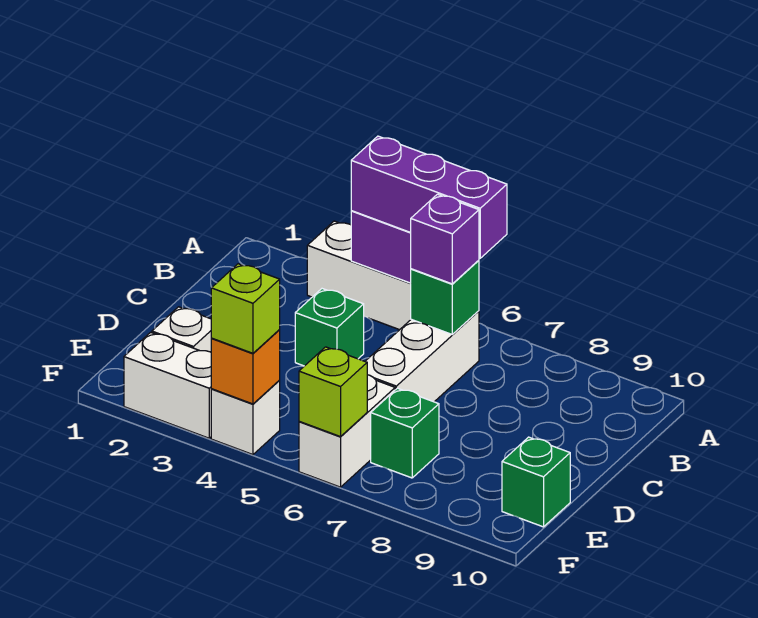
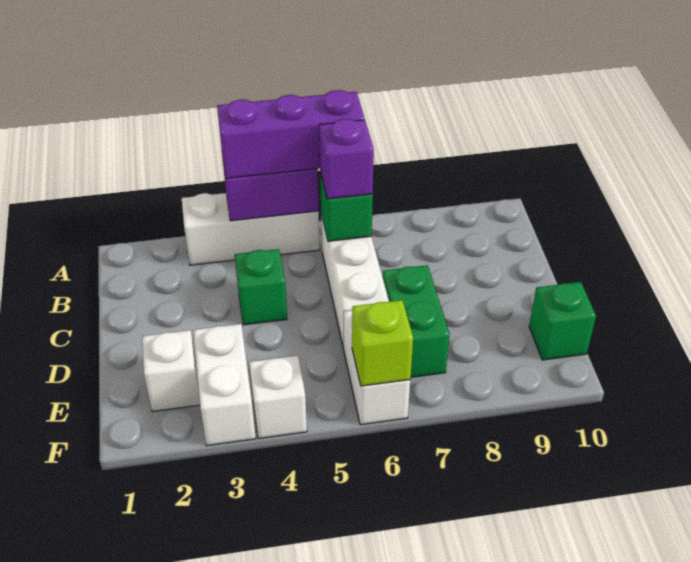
green brick E7 level 1 -> green brick D7:E7 level 1
white brick F2:F3 level 1 -> white brick E3:F3 level 1
orange brick F4 level 2 -> none
lime brick F4 level 3 -> none

